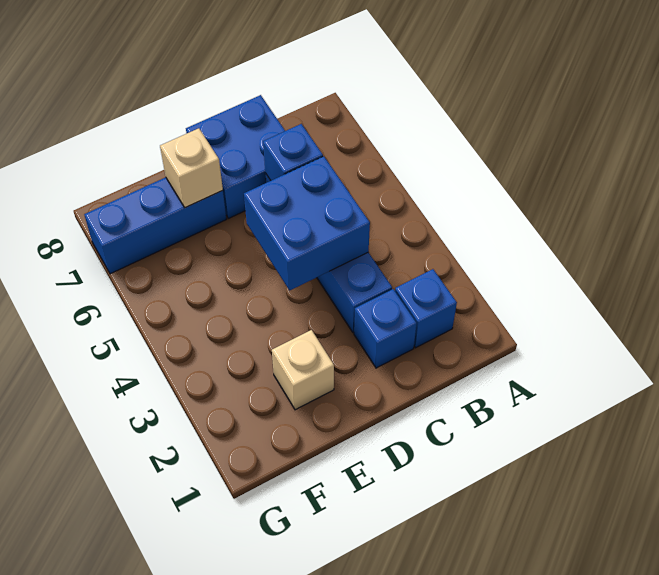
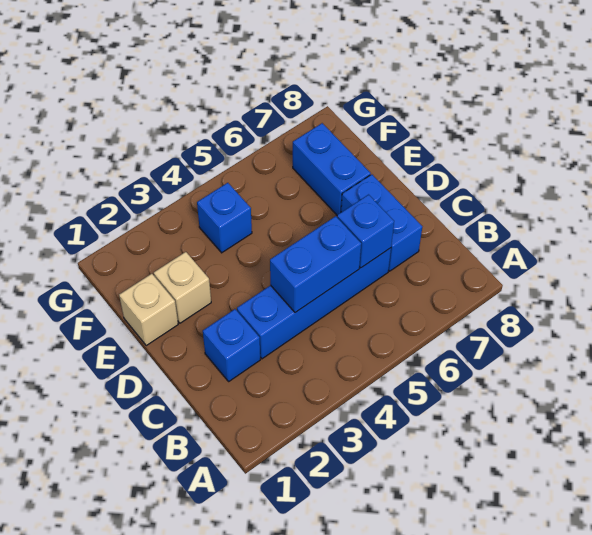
blue brick B2 level 1 -> blue brick F4 level 1
blue brick C4:D5 level 2 -> blue brick C4:C5 level 2
blue brick C7:D8 level 1 -> blue brick C7:D7 level 1
blue brick E7:G7 level 1 -> blue brick E7:F7 level 1
tan brick E7 level 2 -> tan brick E1 level 1

